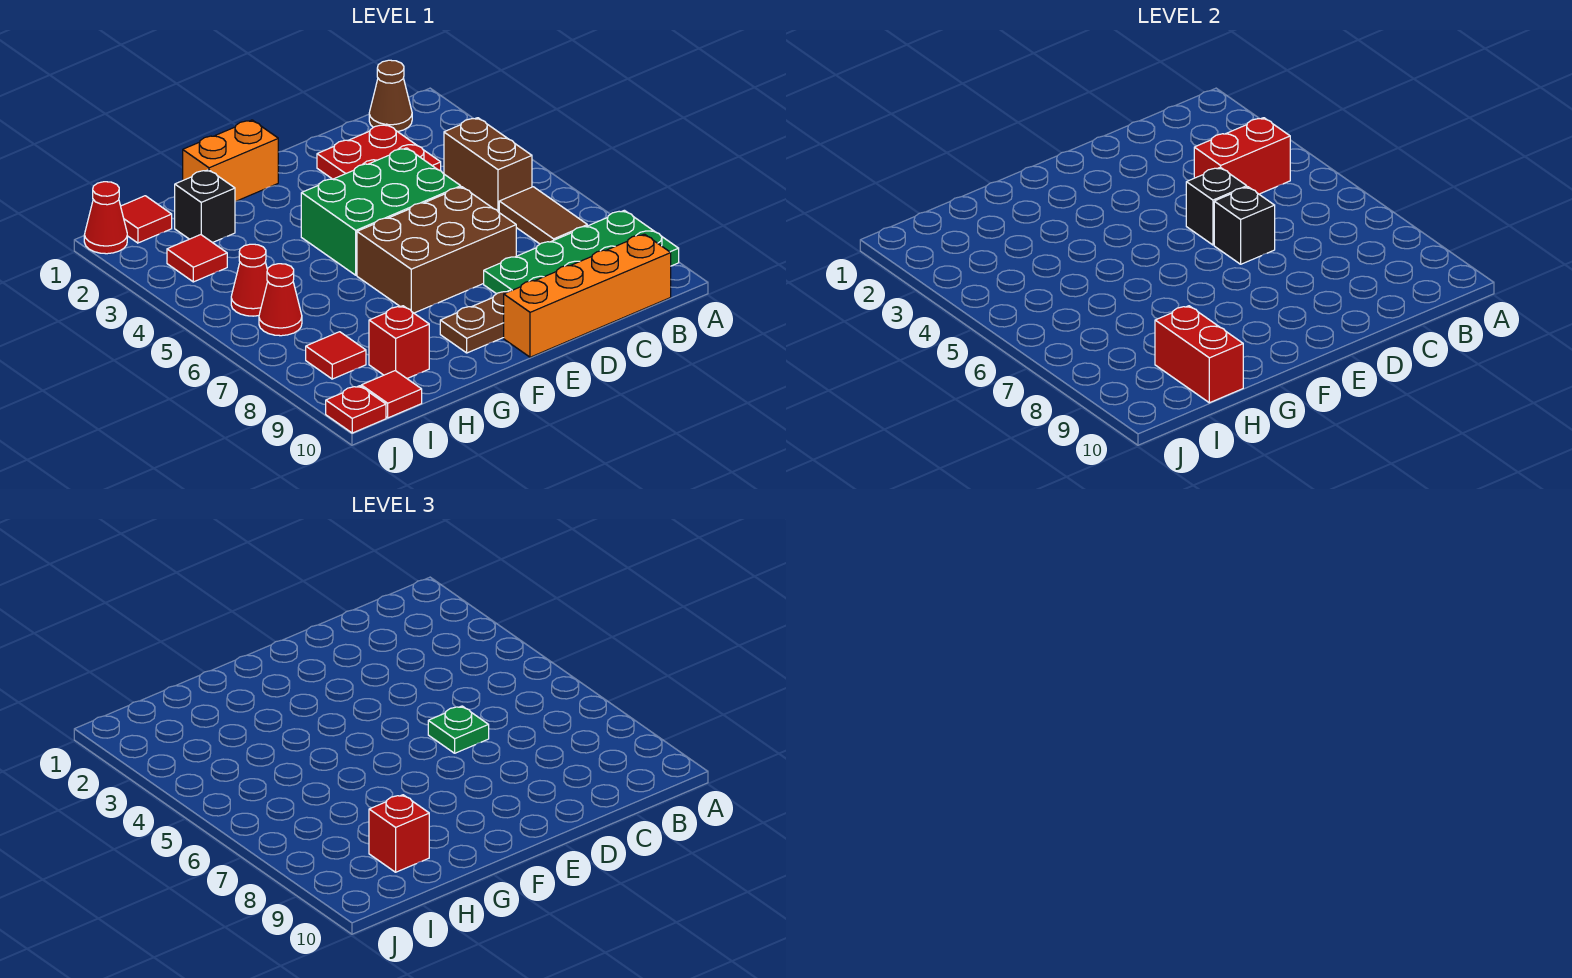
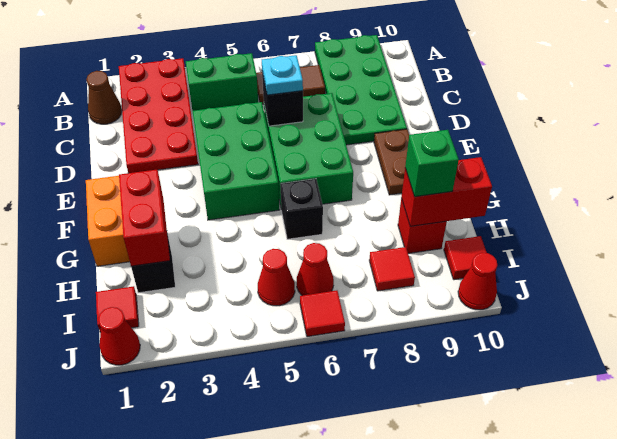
brown brick B4:B5 level 1 -> green brick B4:B5 level 1
red brick B4:C4 level 2 -> red brick G2:H2 level 2
orange brick B10:E10 level 1 -> none
red plate C2:D3 level 1 -> red plate A2:D3 level 1
black brick D5 level 2 -> black brick G6 level 1
brown brick D6:F7 level 1 -> green brick D6:F7 level 1
green plate D6 level 3 -> cyan plate D6 level 3
red brick H9 level 3 -> green brick H9 level 3
red tile I3 level 1 -> red tile J6 level 1
red plate J10 level 1 -> red cone J10 level 1

